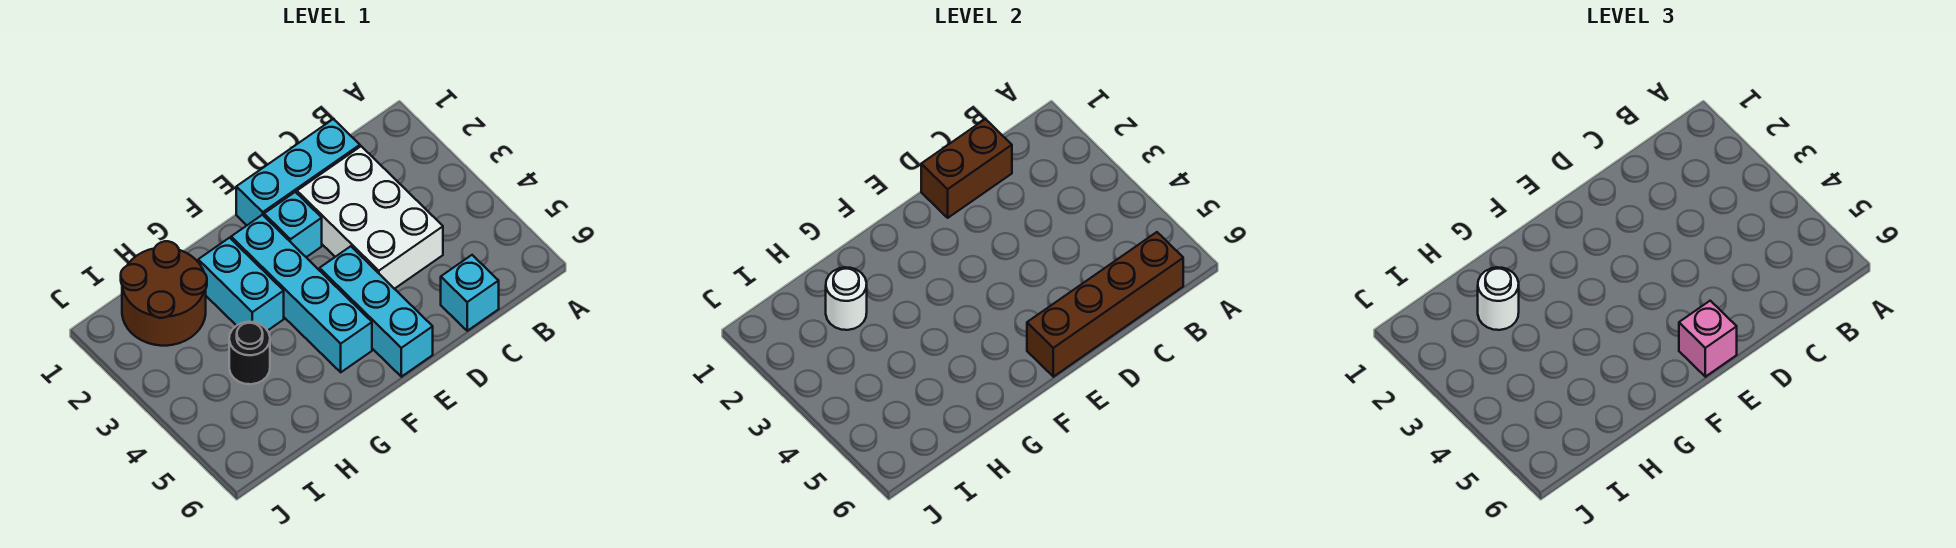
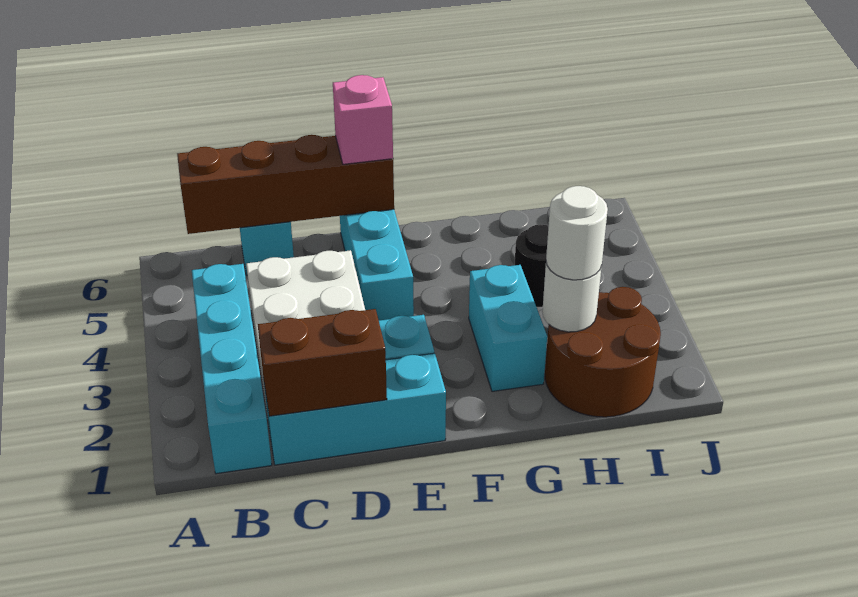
cyan brick F2:F5 level 1 -> cyan brick B1:B4 level 1

